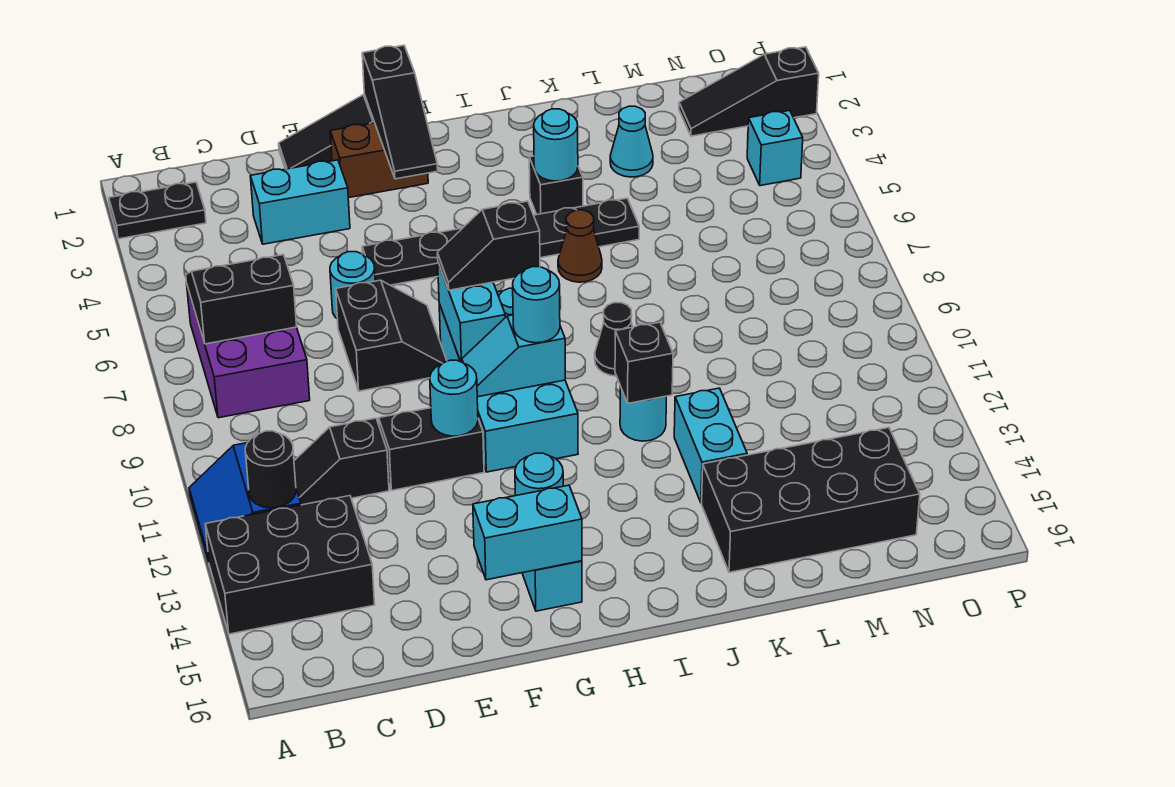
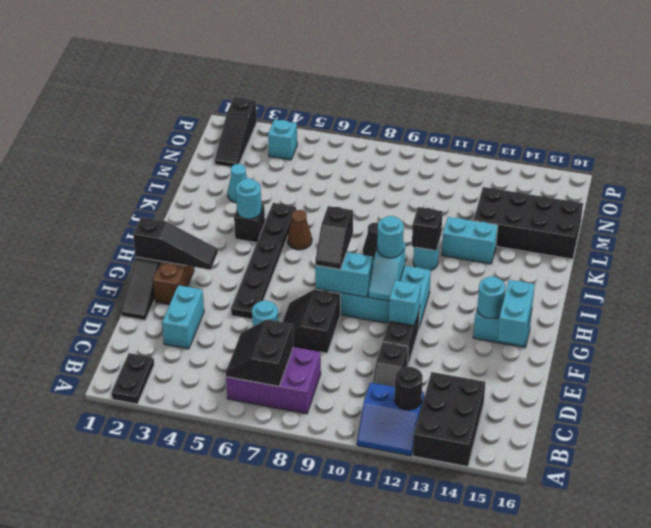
black slope E7:F8 level 1 top E -> black slope E7:F8 level 1 top 8
cyan round brick F11 level 2 -> cyan brick F11 level 2
black brick K14:N15 level 1 -> black brick L13:M16 level 1

